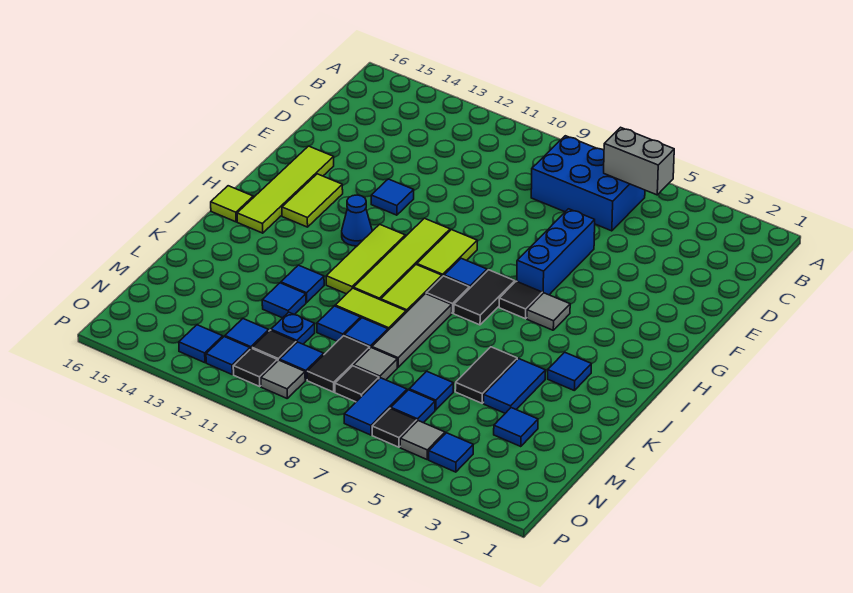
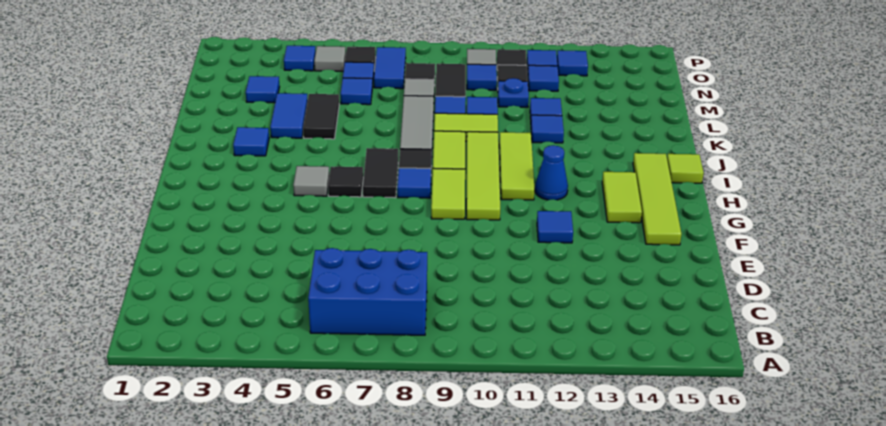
grey brick B5:B6 level 2 -> none
blue brick E6:G6 level 1 -> none

